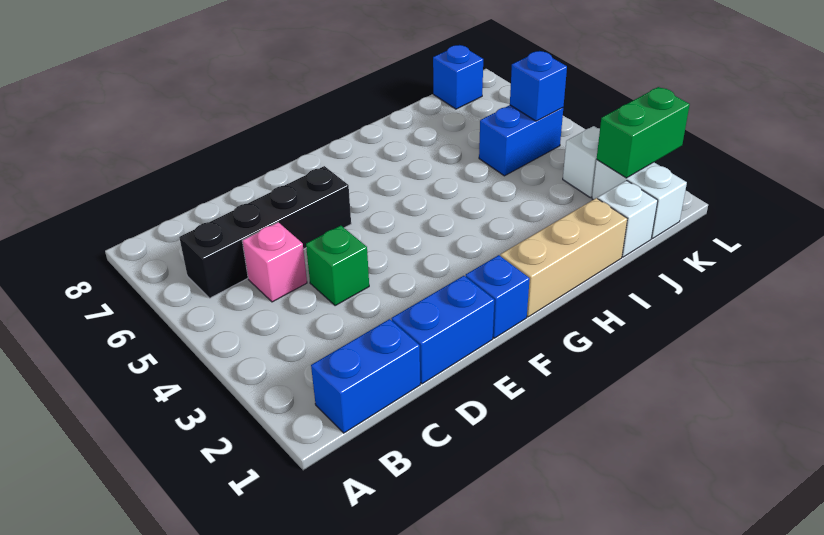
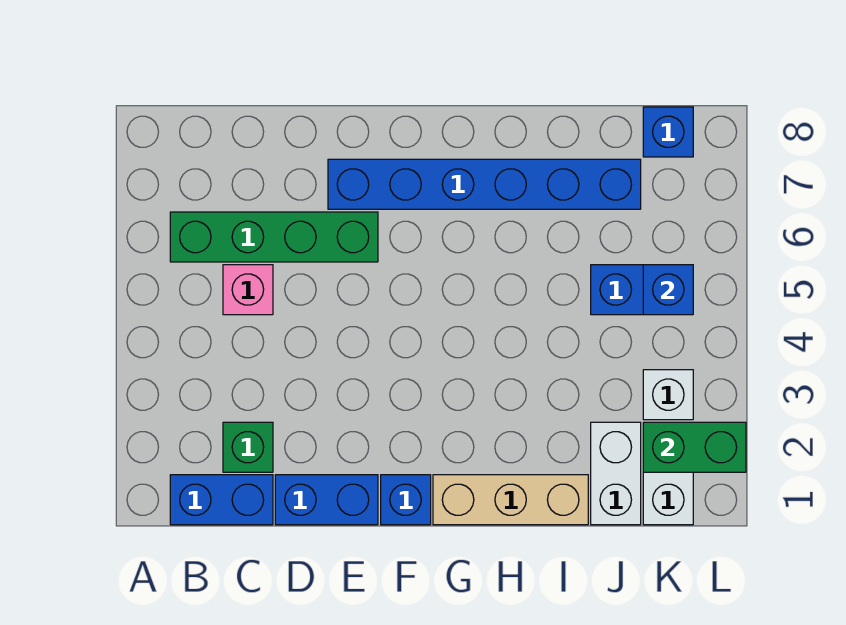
black brick B6:E6 level 1 -> green brick B6:E6 level 1
green brick D4 level 1 -> green brick C2 level 1
none -> blue brick E7:J7 level 1
white brick J1 level 1 -> white brick J1:J2 level 1

